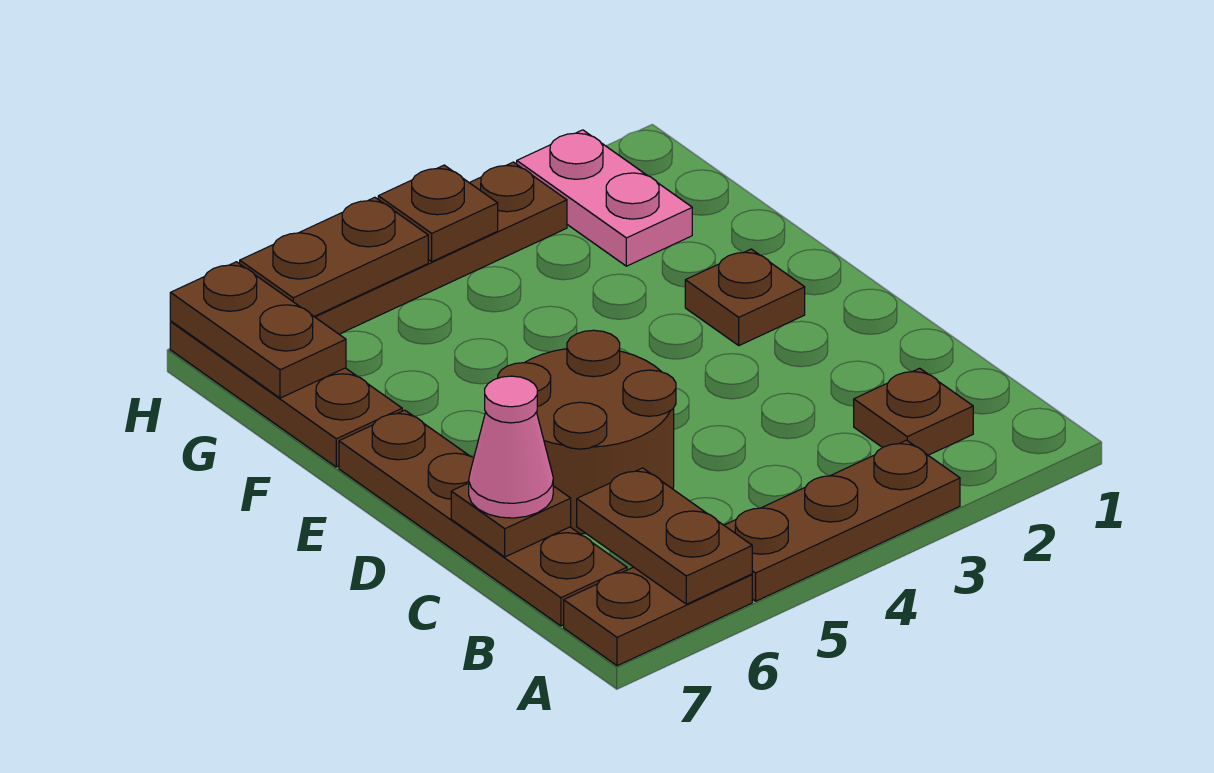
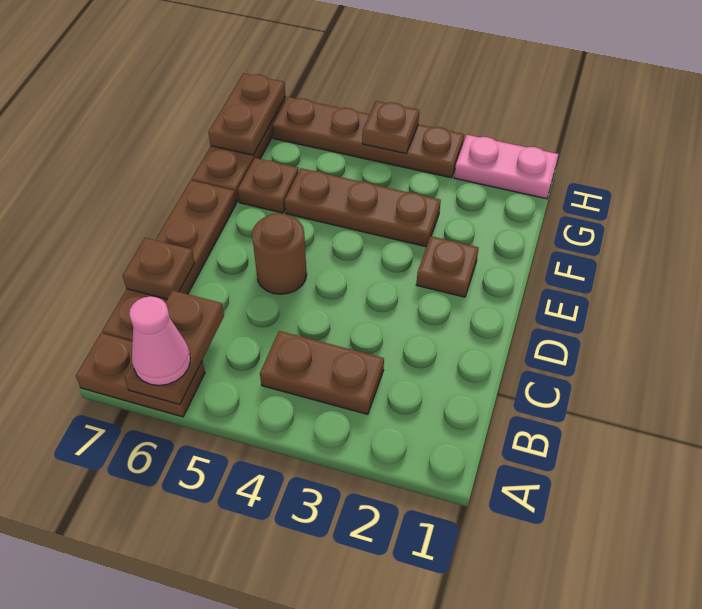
brown plate A3:A5 level 1 -> brown plate F3:F5 level 1
brown plate B2 level 1 -> brown plate F6 level 1
brown round brick C5:D6 level 1 -> brown round brick D5 level 1
pink cone C7 level 3 -> pink cone A6 level 3
pink plate G2:H2 level 1 -> pink plate H1:H2 level 1
brown plate H5:H6 level 2 -> brown plate B3:B4 level 1

